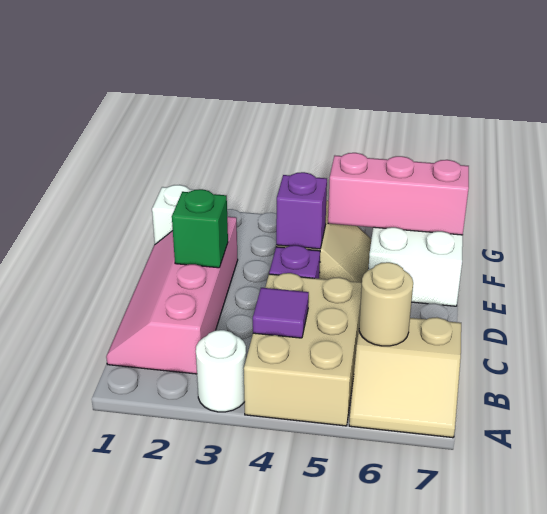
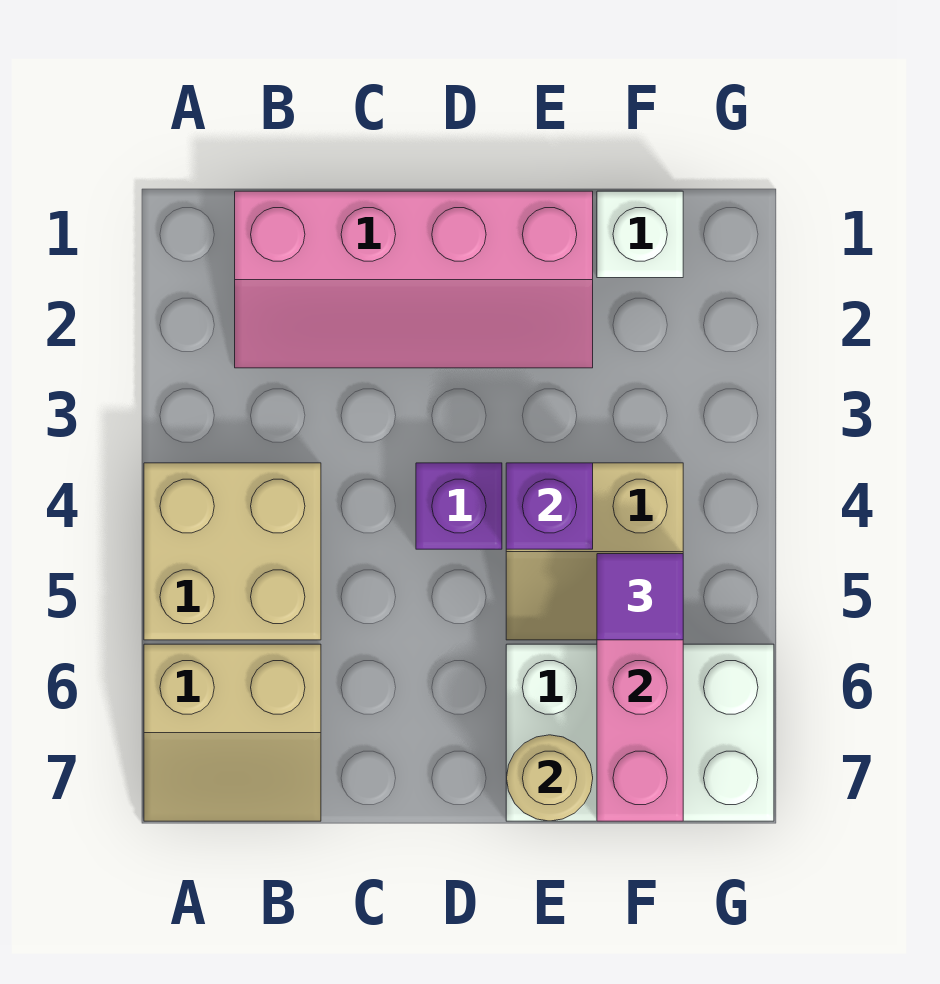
white round brick A3 level 1 -> none
tan brick A4:C5 level 1 -> tan brick A4:B5 level 1
tan slope A6:B7 level 1 top B -> tan slope A6:B7 level 1 top 6
pink slope B1:E2 level 1 top 2 -> pink slope B1:E2 level 1 top 1
purple tile B4 level 2 -> purple tile F5 level 3
tan round brick B6 level 2 -> tan round brick E7 level 2
green brick D2 level 2 -> none

